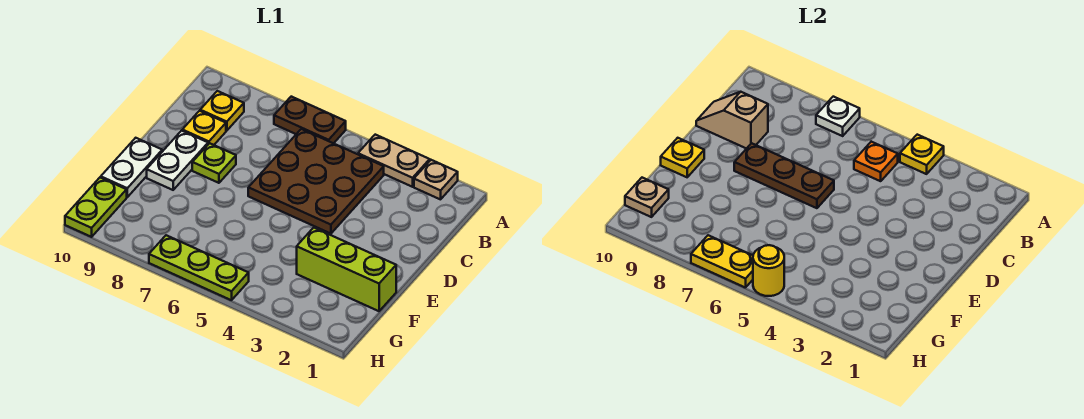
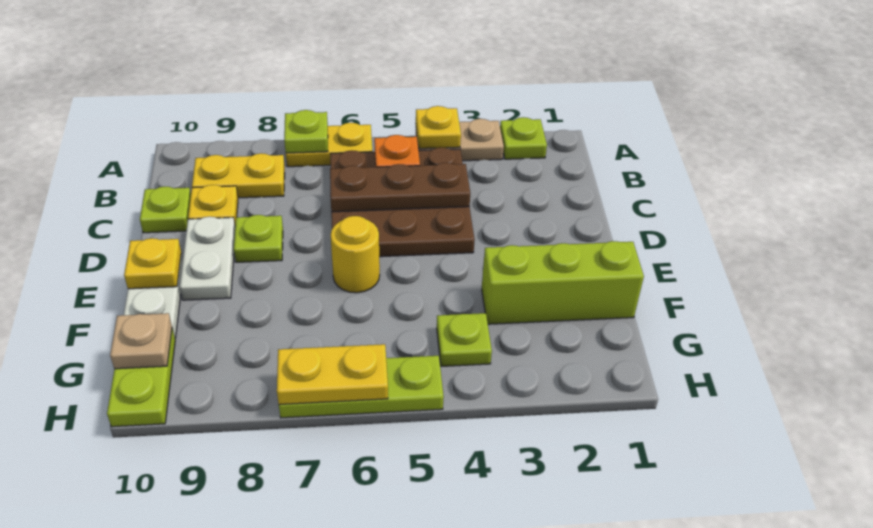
tan plate A2 level 1 -> lime plate A2 level 1
brown plate A6:A7 level 1 -> yellow plate A6:A7 level 1
white plate A7 level 2 -> lime plate A7 level 2
yellow plate B9 level 1 -> yellow plate B8:B9 level 1
tan slope C9:C10 level 2 top 9 -> none
none -> lime plate C10 level 1
brown plate D6:D8 level 2 -> brown plate C4:C6 level 2
none -> lime plate G4 level 1
yellow round brick H5 level 2 -> yellow round brick E6 level 1

